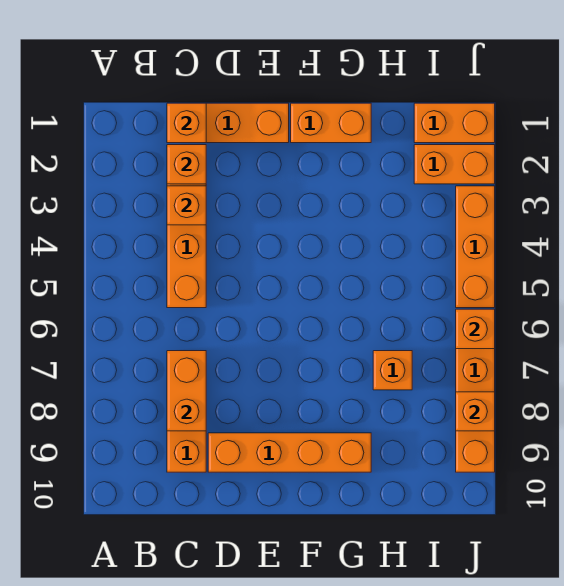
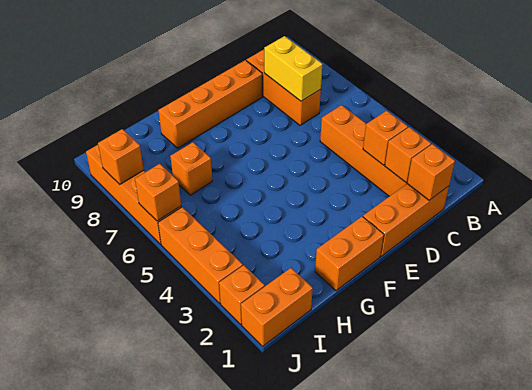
orange brick C7:C8 level 2 -> yellow brick C7:C8 level 2
orange brick I2:J2 level 1 -> orange brick J2 level 1

